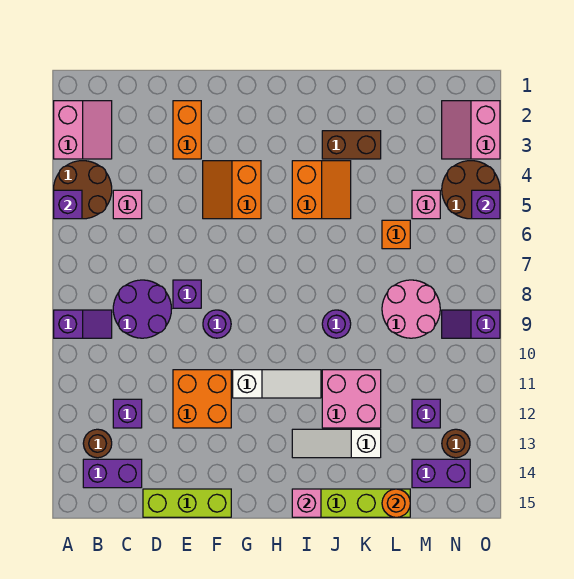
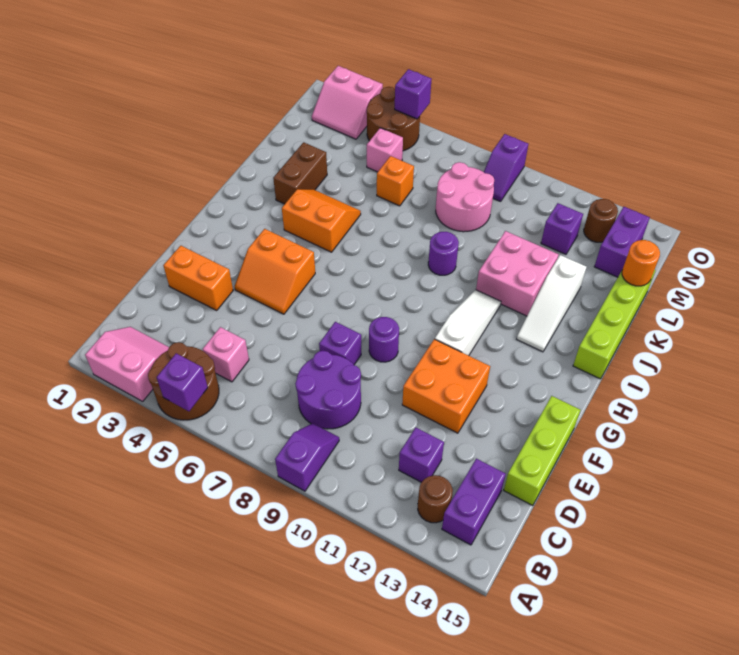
pink brick I15 level 2 -> none

